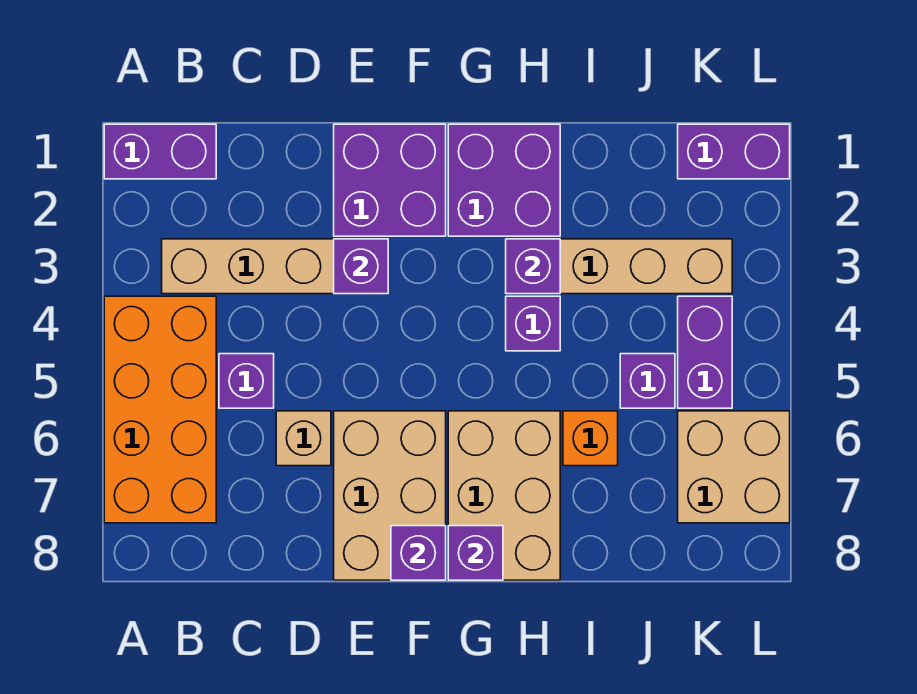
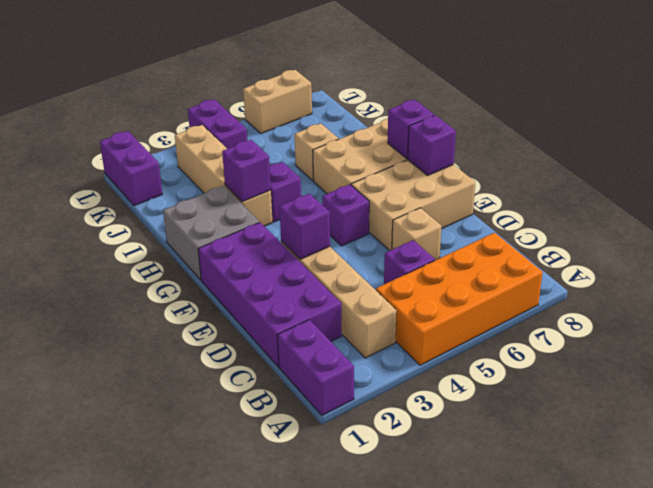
purple brick E1:F2 level 1 -> purple brick C1:F2 level 1
purple brick G1:H2 level 1 -> grey brick G1:H2 level 1
orange brick I6 level 1 -> tan brick I6 level 1
purple brick J5 level 1 -> purple brick F5 level 1
purple brick K4:K5 level 1 -> purple brick K4:L4 level 1
tan brick K6:L7 level 1 -> tan brick L6:L7 level 1

